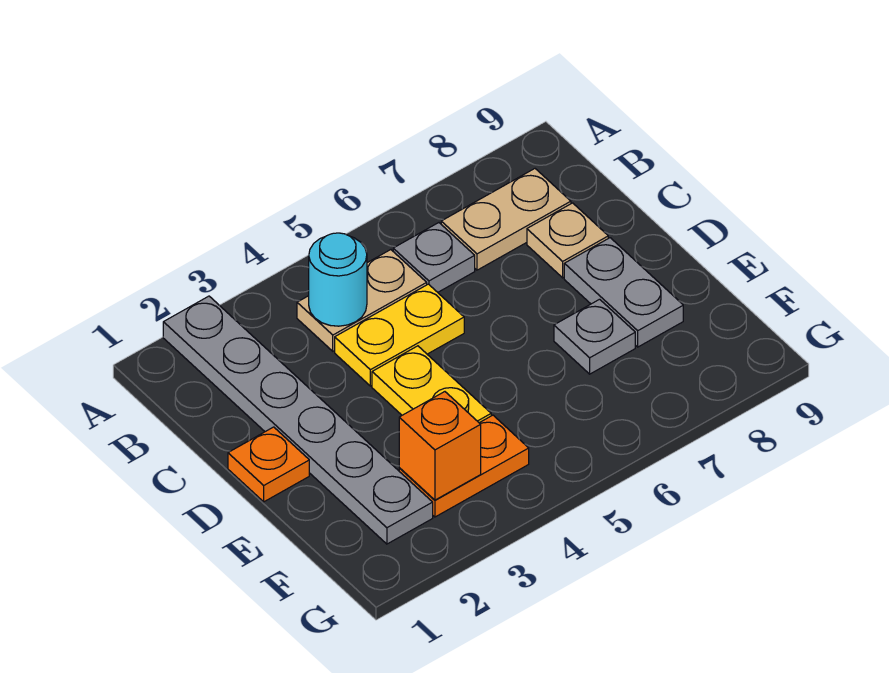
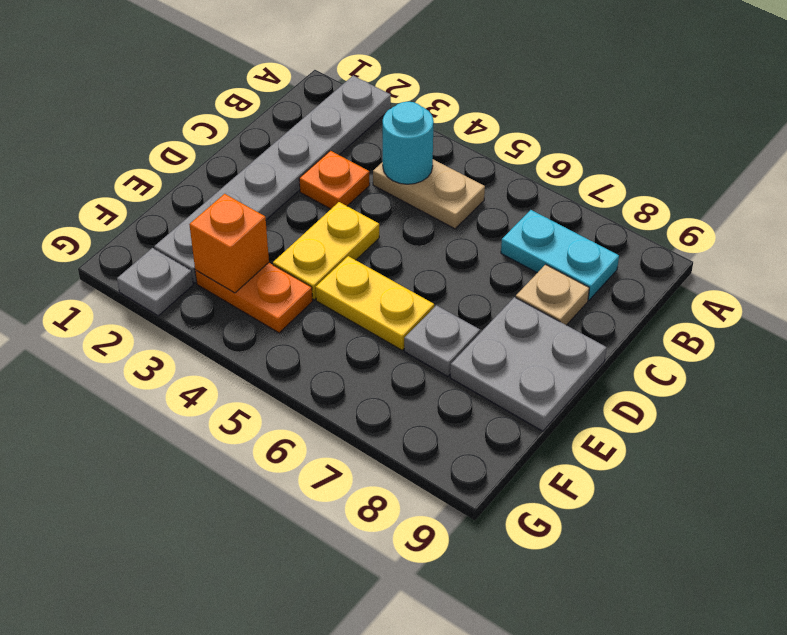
grey plate B6 level 1 -> grey plate G2 level 1
tan plate B7:B8 level 1 -> cyan plate B7:B8 level 1
yellow plate C4:C5 level 1 -> yellow plate E5:E6 level 1
orange plate D1 level 1 -> orange plate C3 level 1
grey plate D8:E8 level 1 -> grey plate D8:E9 level 1

